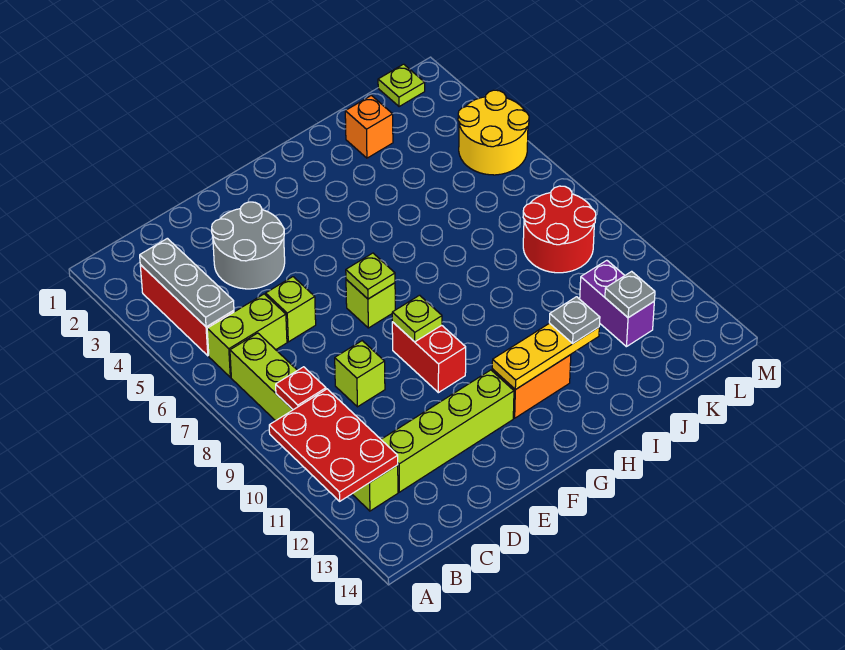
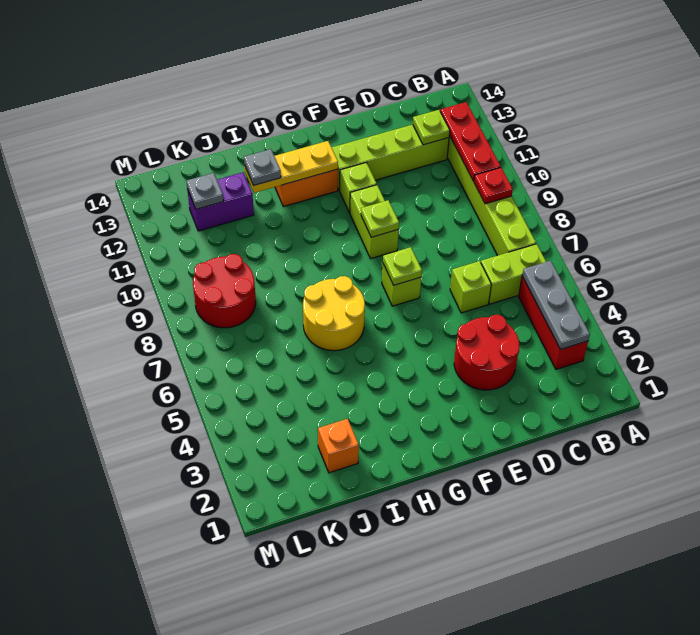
red plate A10:B12 level 2 -> red plate B10:B12 level 2
grey round brick D3:E4 level 1 -> red round brick D3:E4 level 1
lime brick D9 level 1 -> lime brick F11 level 1
red brick F9:F10 level 1 -> lime brick F9:F10 level 1
purple brick K11:K12 level 1 -> purple brick J12:K12 level 1
lime plate L1 level 1 -> lime plate C12 level 2
yellow round brick L4:M5 level 1 -> yellow round brick H6:I7 level 1

